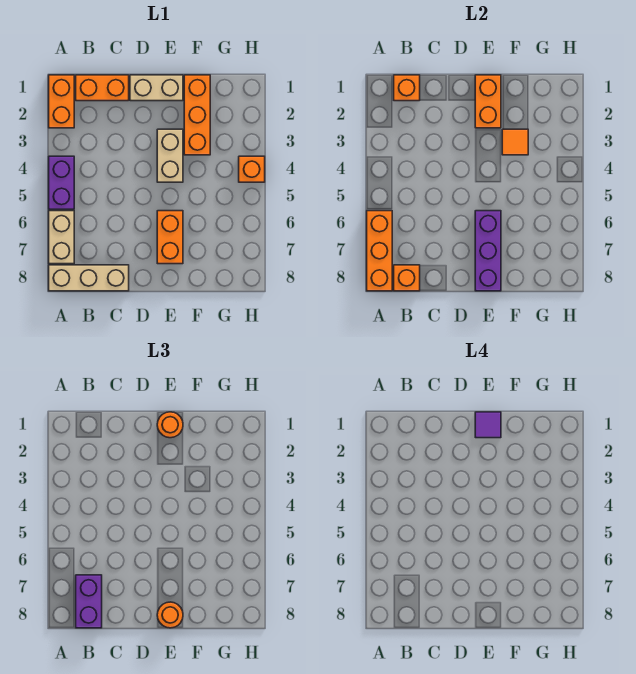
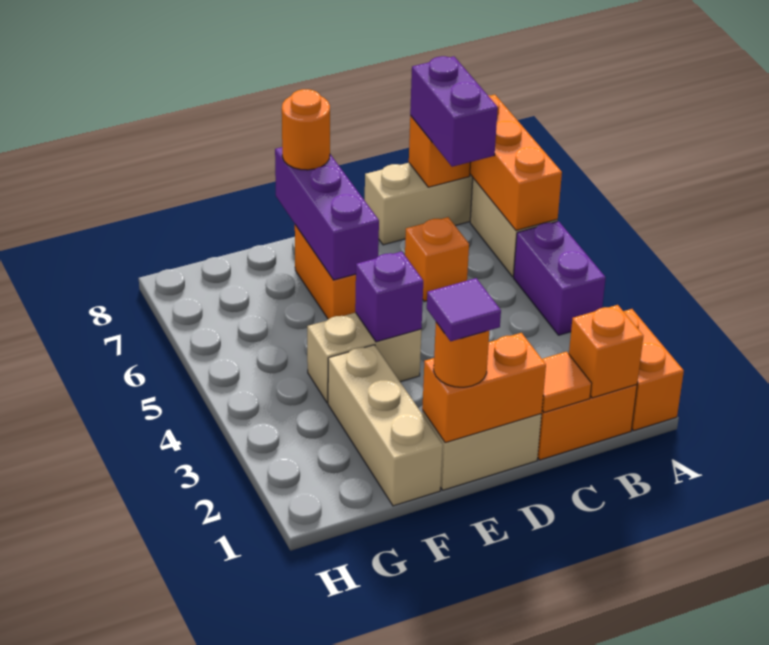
orange brick E1:E2 level 2 -> orange brick D1:E1 level 2
tan brick E3:E4 level 1 -> tan brick E4:F4 level 1
none -> purple brick E4 level 2
orange brick F1:F3 level 1 -> tan brick F1:F3 level 1
orange tile F3 level 2 -> orange tile C1 level 2
orange brick H4 level 1 -> orange brick C6 level 1

